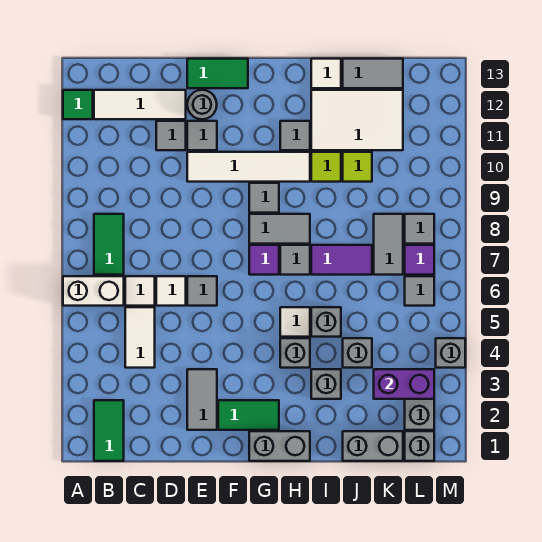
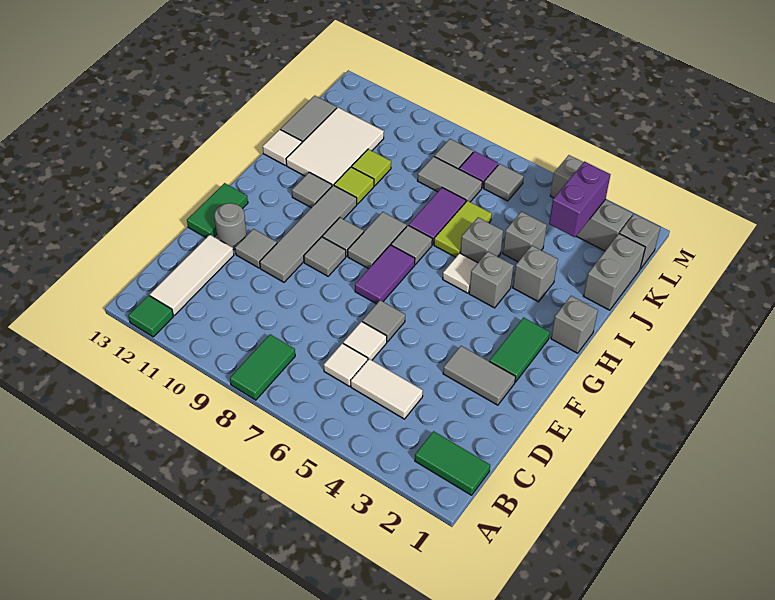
white brick A6:B6 level 1 -> none
green tile B7:B8 level 1 -> green tile A8:B8 level 1
grey tile D11 level 1 -> grey tile F9 level 1
white tile E10:H10 level 1 -> grey tile E10:H10 level 1
grey brick G1:H1 level 1 -> grey brick H1 level 1
purple tile G7 level 1 -> purple tile F7:G7 level 1
none -> lime tile I6:J6 level 1

